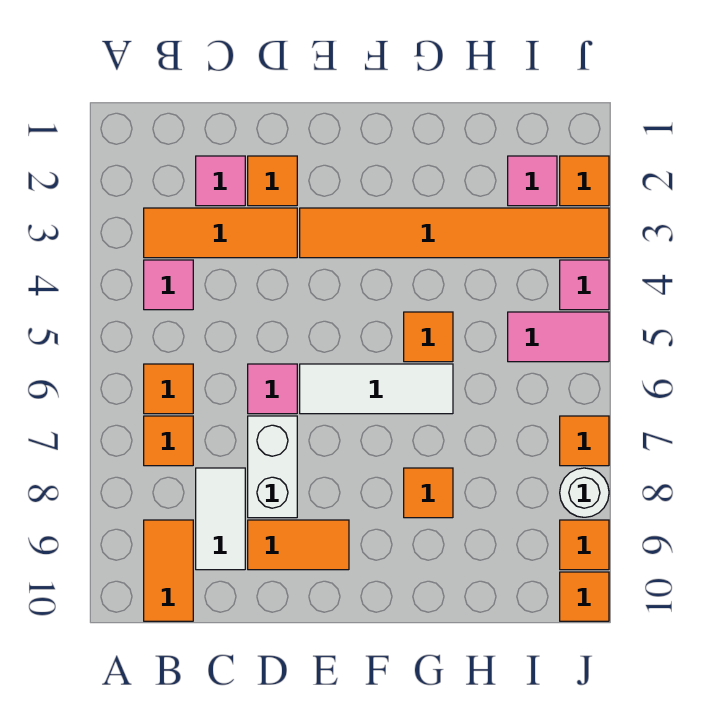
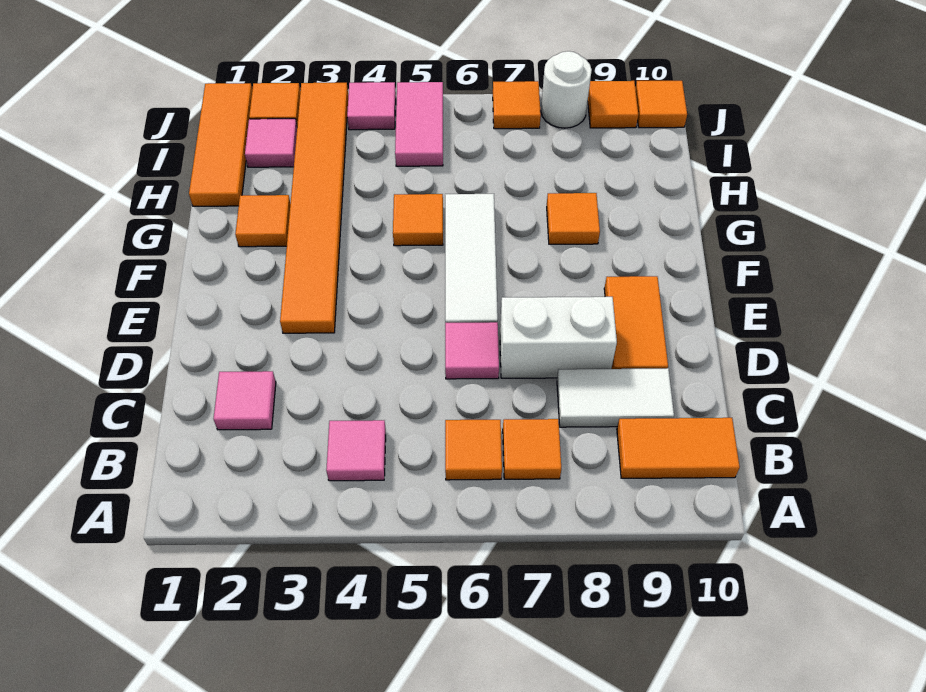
orange tile B3:D3 level 1 -> orange tile H1:J1 level 1
orange tile D2 level 1 -> orange tile G2 level 1

